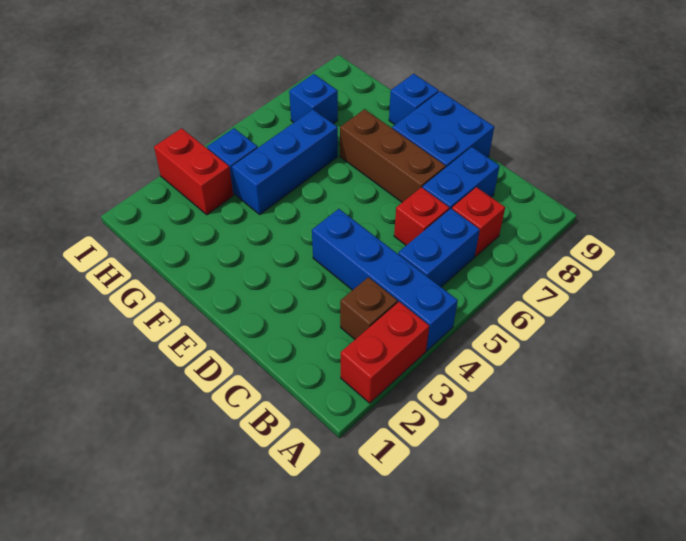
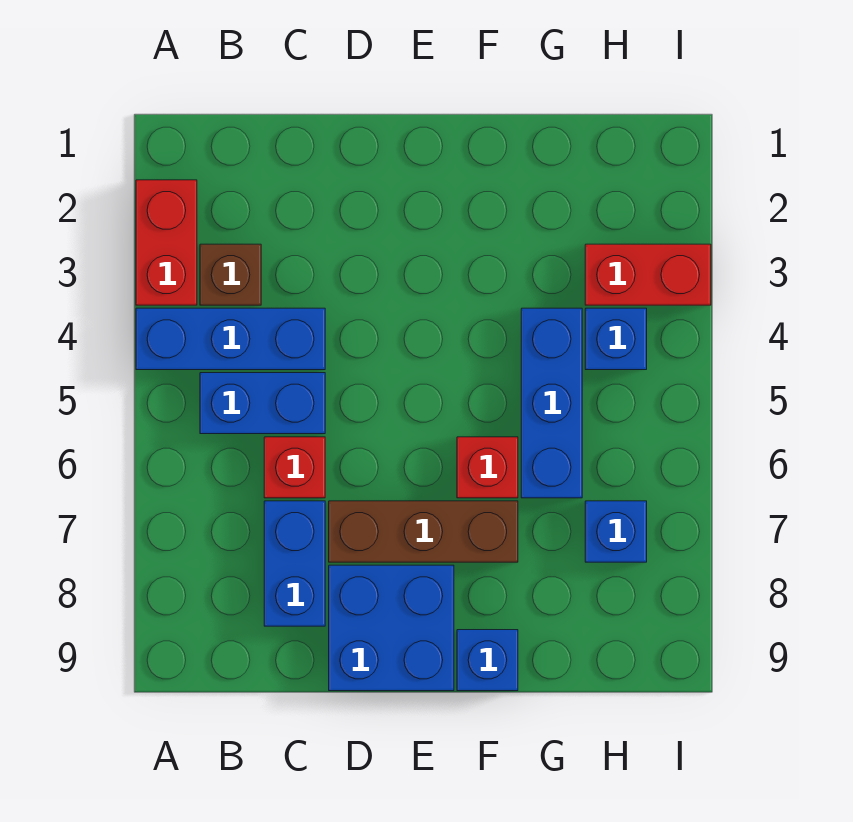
blue brick A4:D4 level 1 -> blue brick A4:C4 level 1
blue brick B5:B6 level 1 -> blue brick B5:C5 level 1
red brick B7 level 1 -> red brick F6 level 1

